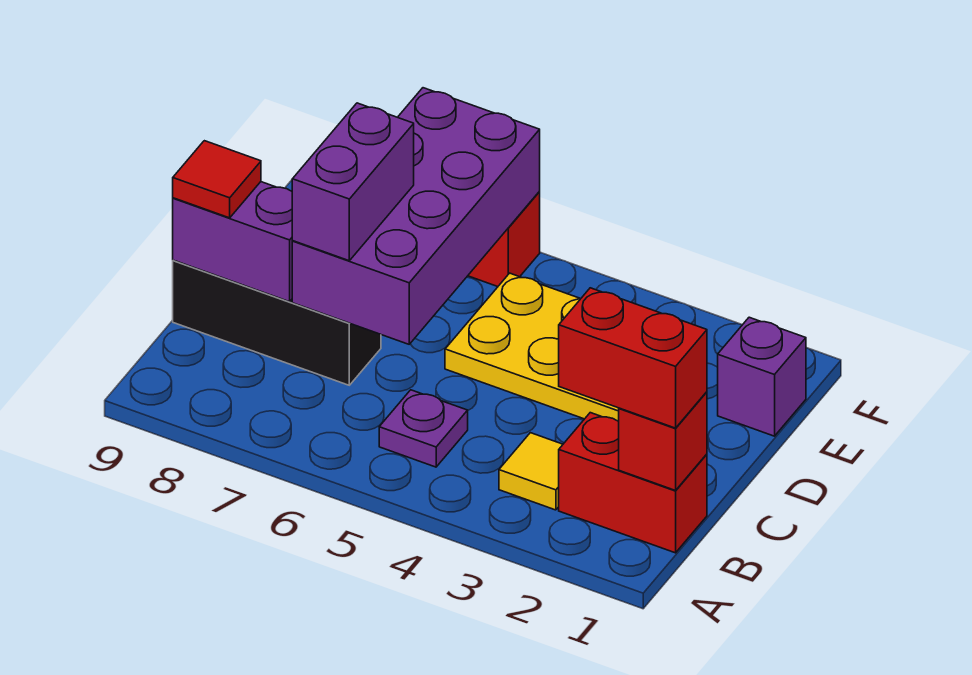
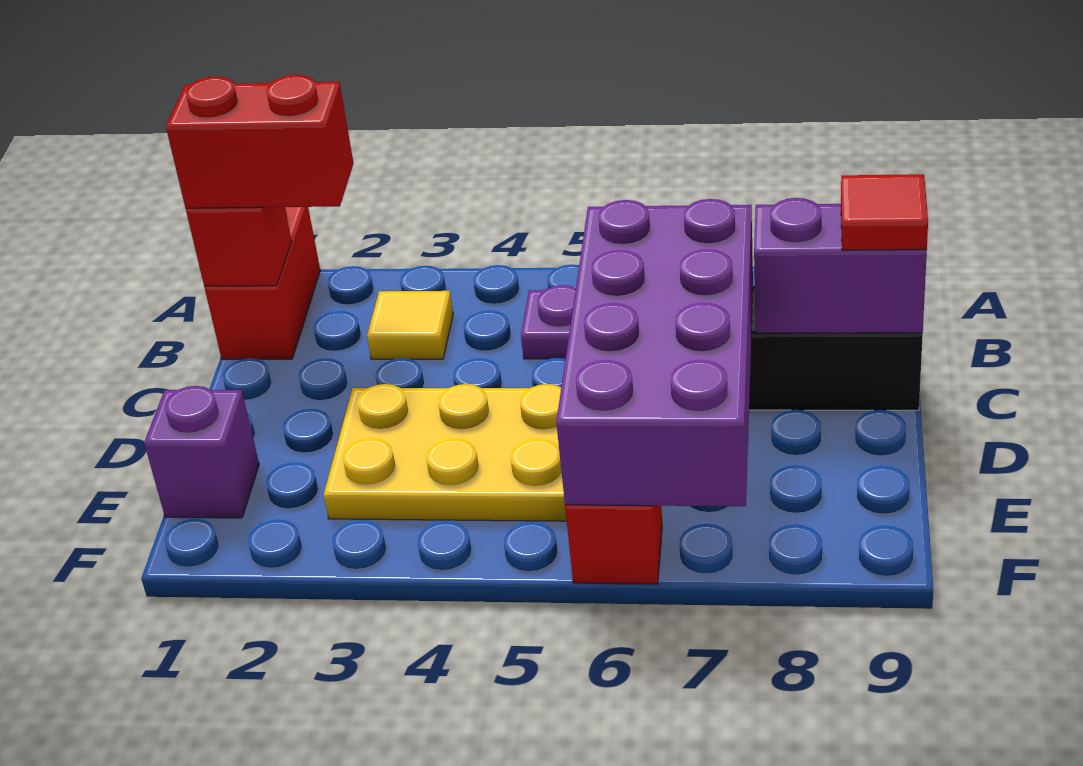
red brick B1:B2 level 1 -> red brick A1:B1 level 1
purple brick C7:D7 level 3 -> none

